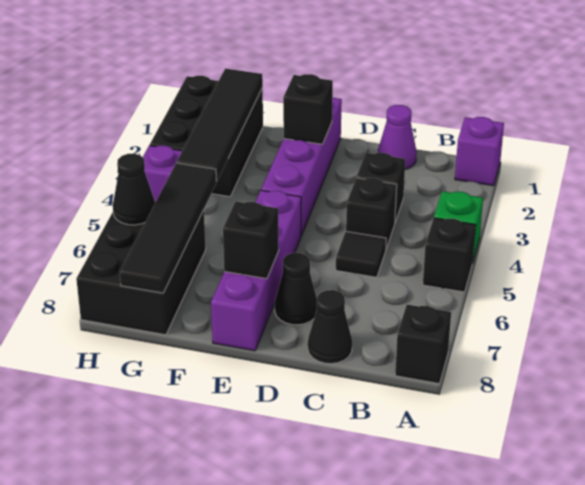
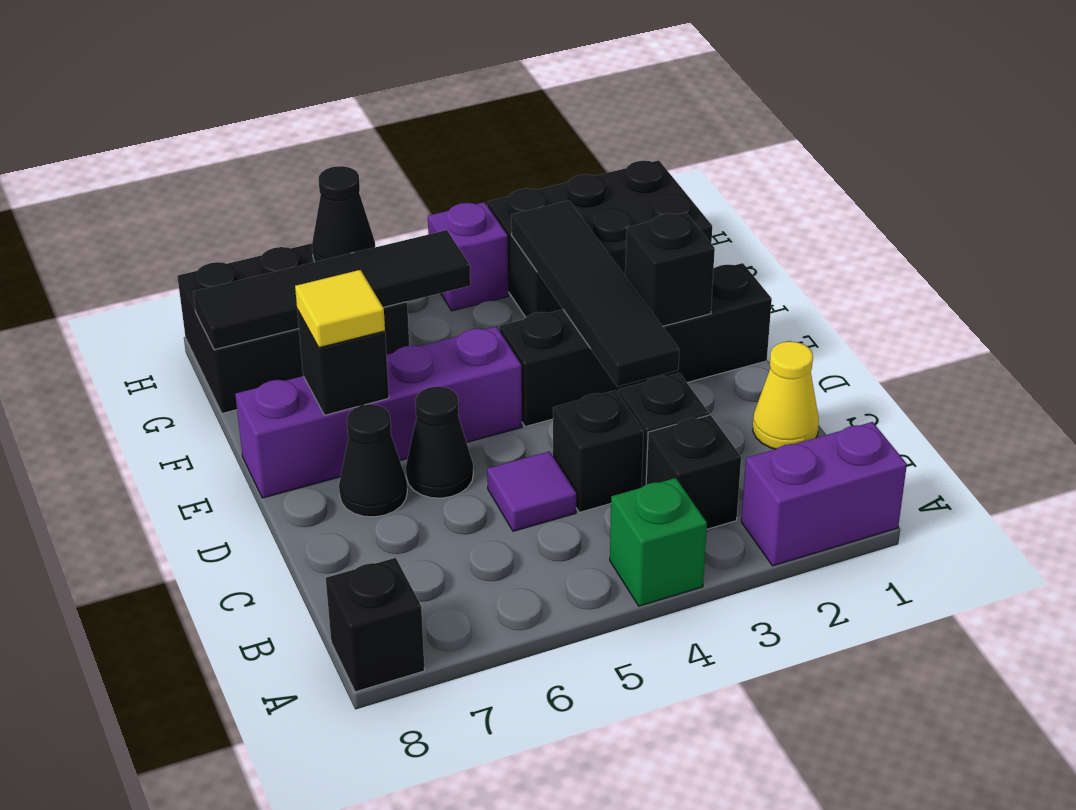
purple brick A1 level 1 -> purple brick A1:A2 level 1
black brick A5 level 1 -> black brick B3 level 1
purple cone C1 level 1 -> yellow cone C1 level 1
black tile C5 level 1 -> purple tile C5 level 1
black cone C8 level 1 -> black cone D6 level 1
purple brick E1:E4 level 1 -> black brick E1:E4 level 1
none -> yellow tile E7 level 3
black tile G1:G4 level 2 -> black tile D3:G3 level 2

